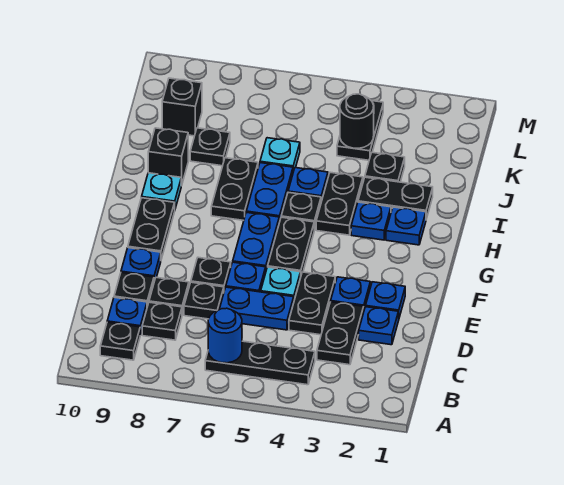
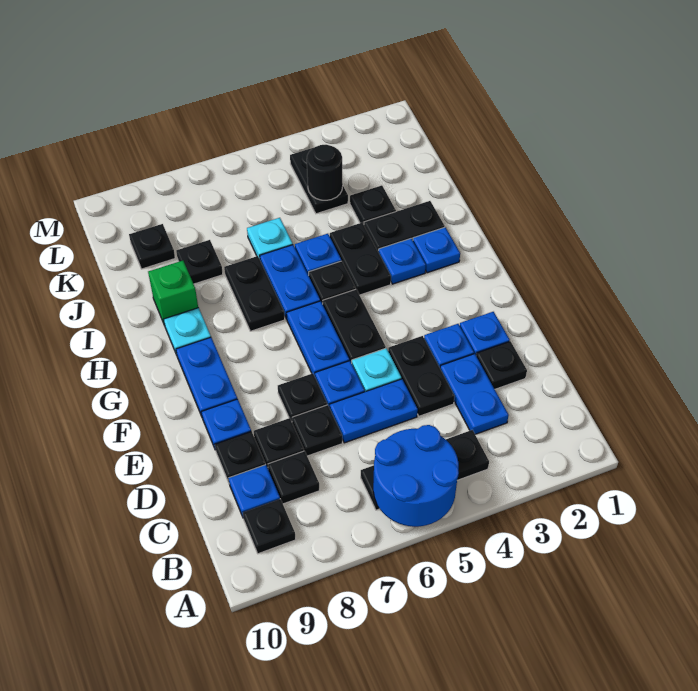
blue round brick B6 level 2 -> blue round brick A5:B6 level 2
black plate C3:D3 level 1 -> blue plate C3:D3 level 1
blue plate D2 level 1 -> black plate D2 level 1
black plate F9:G9 level 1 -> blue plate F9:G9 level 1
black brick I9 level 1 -> green brick I9 level 1
black brick K9 level 1 -> black plate K9 level 1

